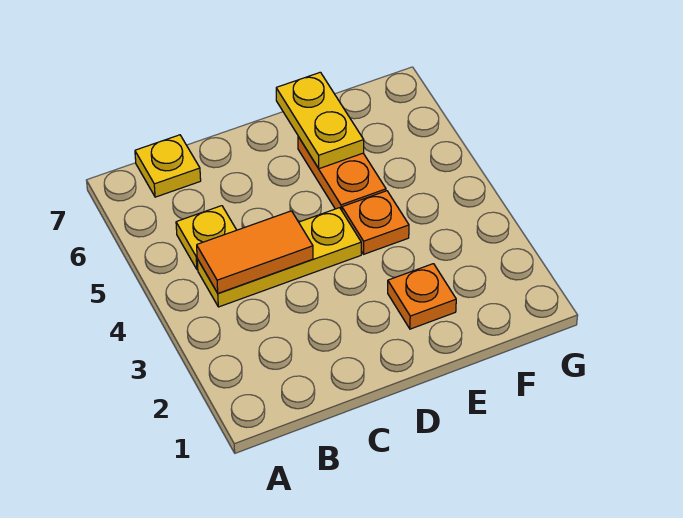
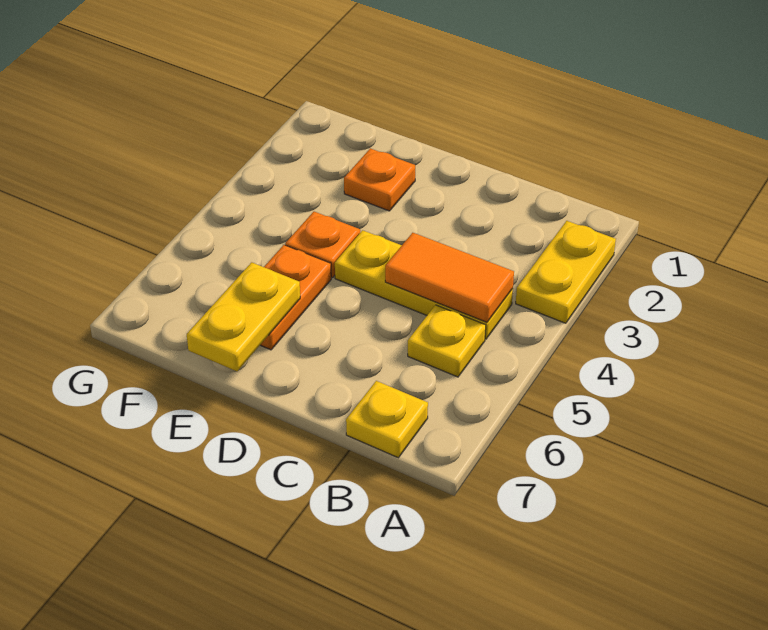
none -> yellow plate A2:A3 level 1

